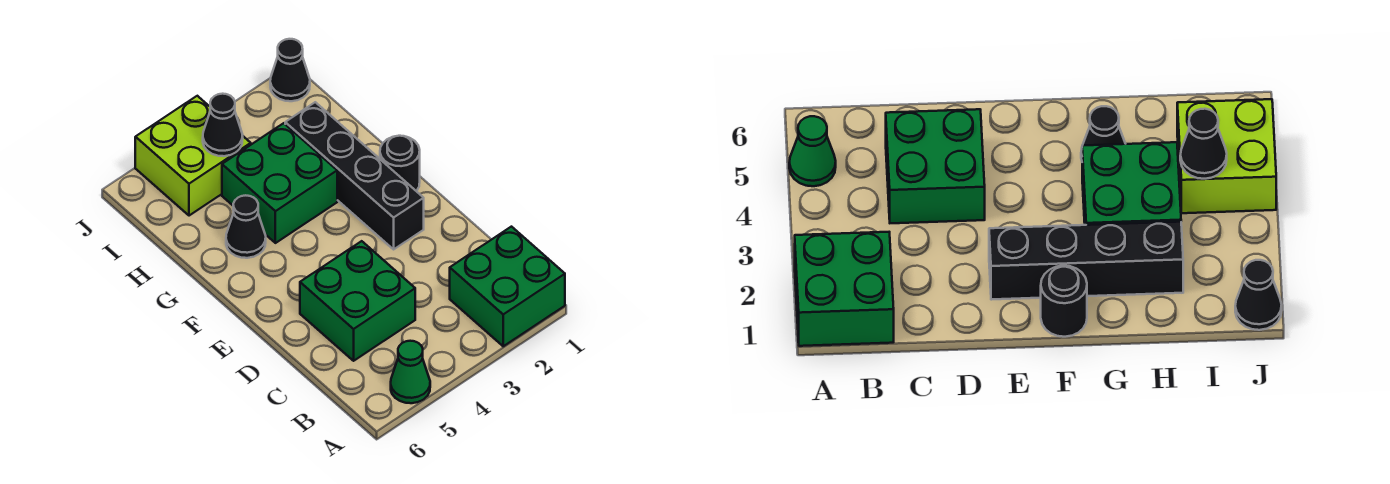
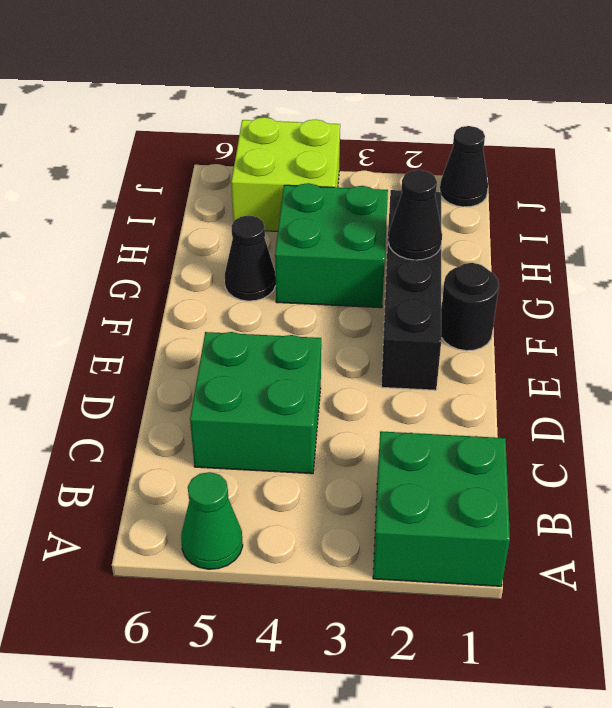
black cone I4 level 2 -> black cone G2 level 2

